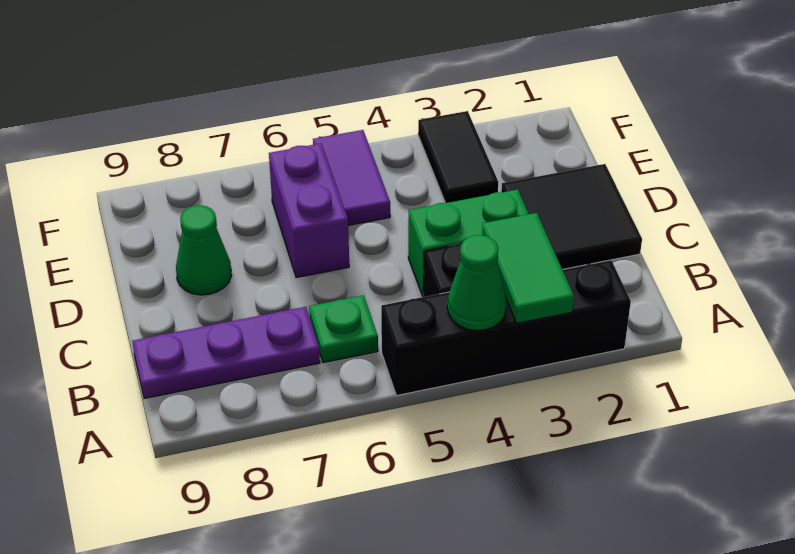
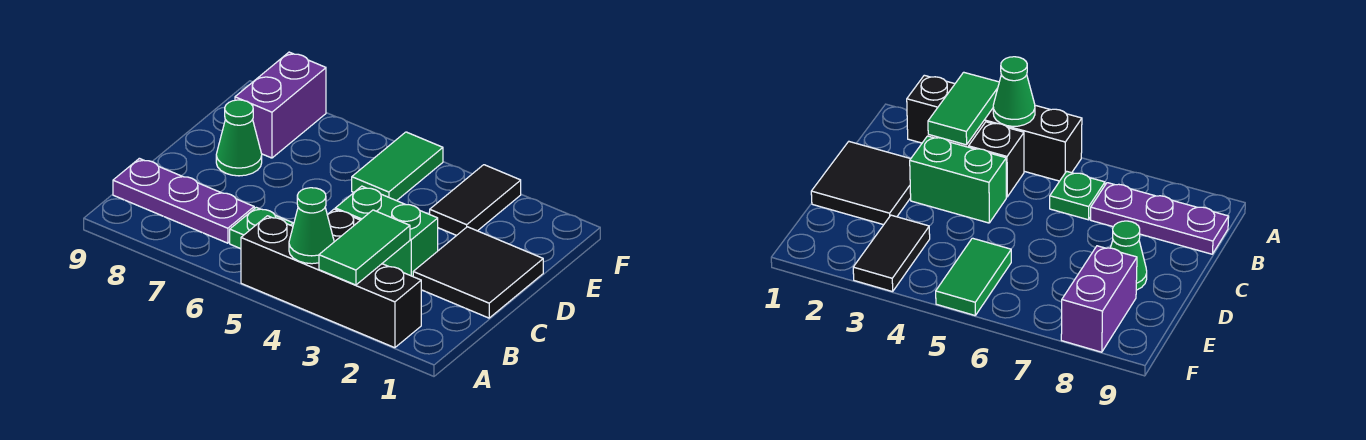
purple brick D6:E6 level 1 -> purple brick E8:F8 level 1
purple tile E5:F5 level 1 -> green tile E5:F5 level 1

